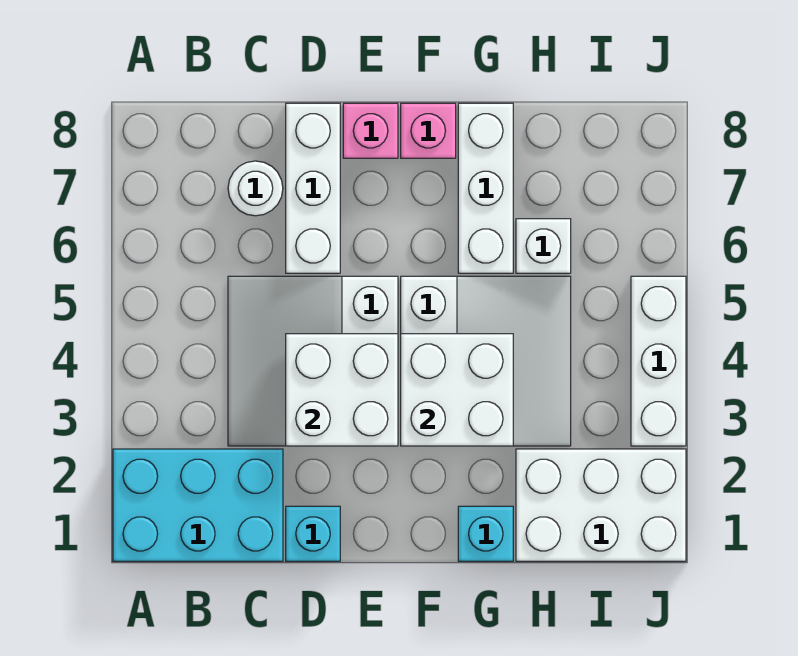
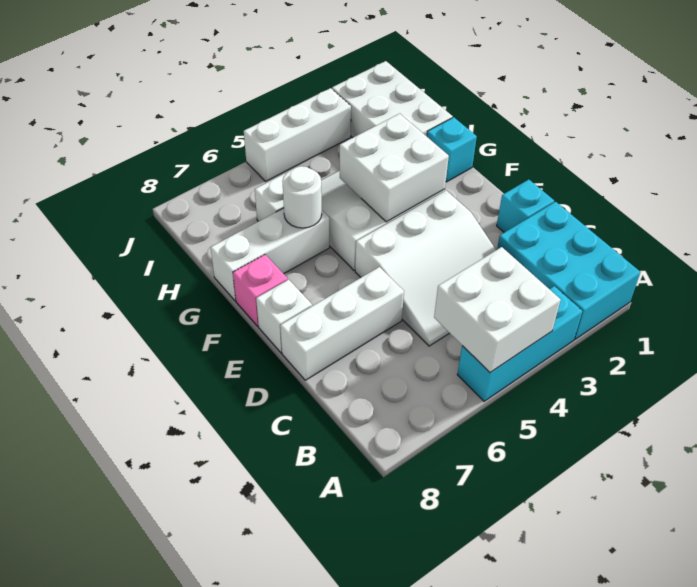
none -> cyan brick A3:A5 level 1
white round brick C7 level 1 -> white round brick G6 level 2
white brick D3:E4 level 2 -> white brick A4:B5 level 2
pink brick E8 level 1 -> white brick E8 level 1

